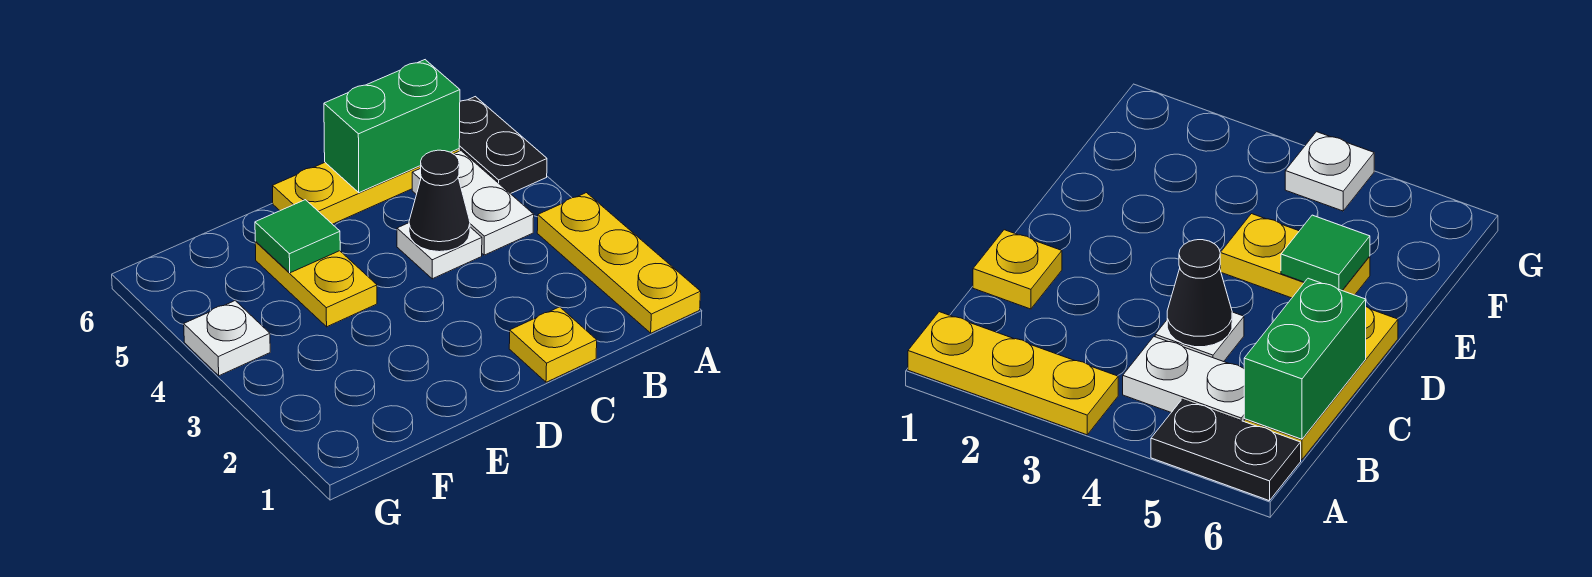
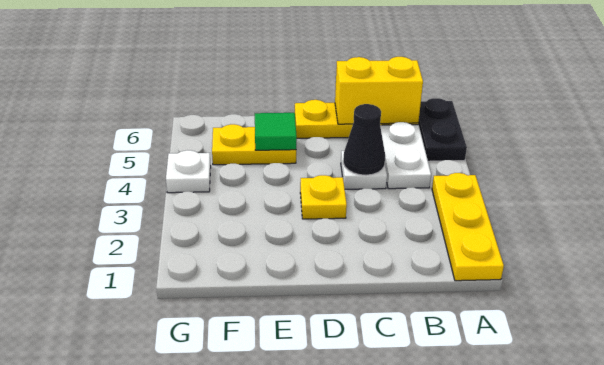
green brick B6:C6 level 2 -> yellow brick B6:C6 level 2
yellow plate C1 level 1 -> yellow plate D3 level 1
yellow plate E4:E5 level 1 -> yellow plate E5:F5 level 1

